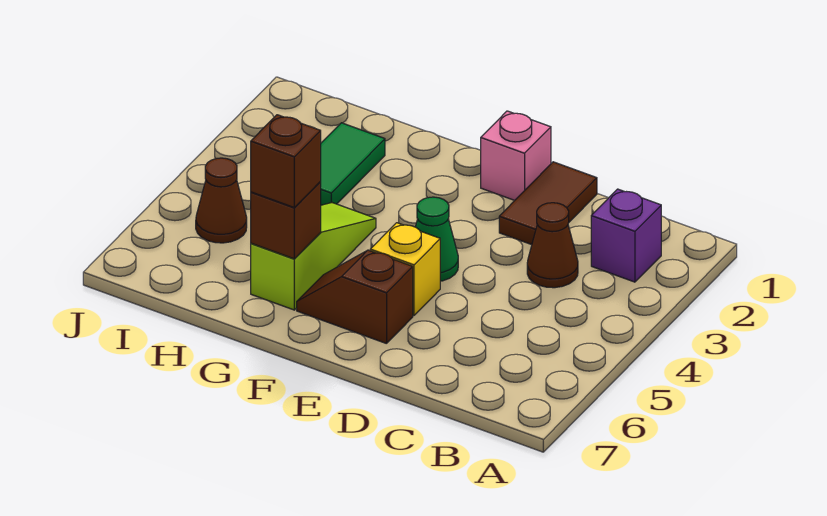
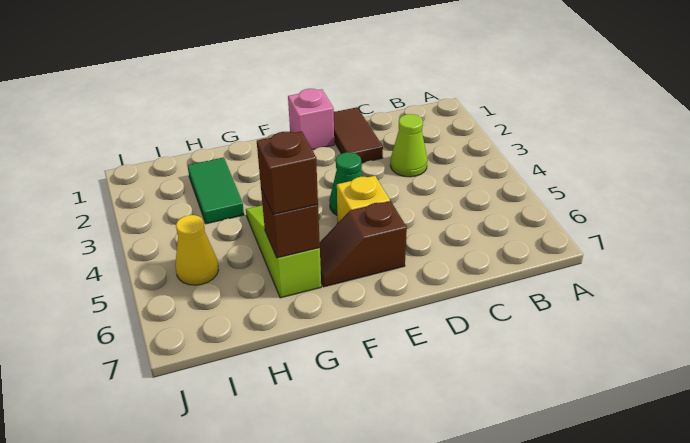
purple brick B2 level 1 -> none
brown cone C3 level 1 -> lime cone C3 level 1
brown cone I5 level 1 -> yellow cone I5 level 1

